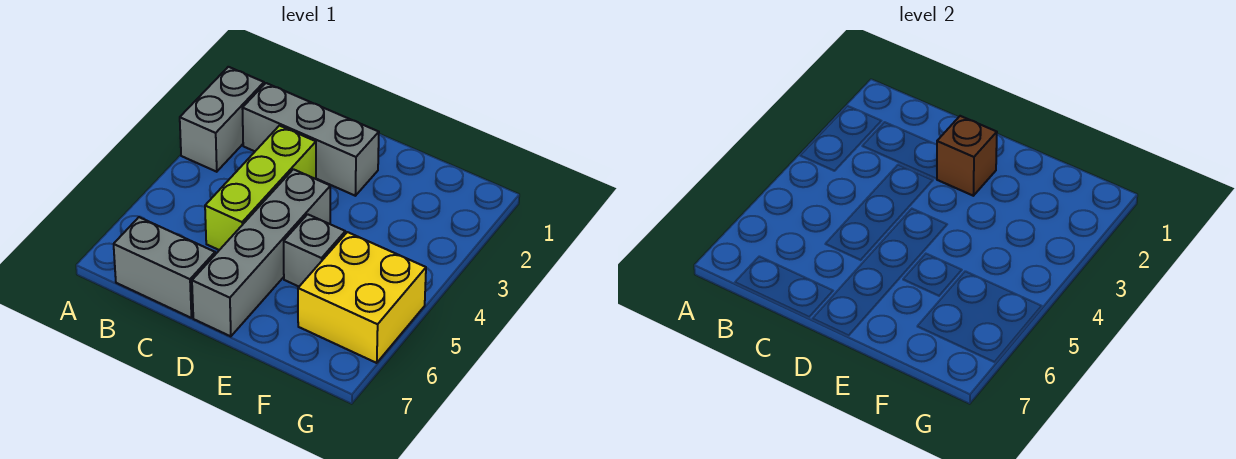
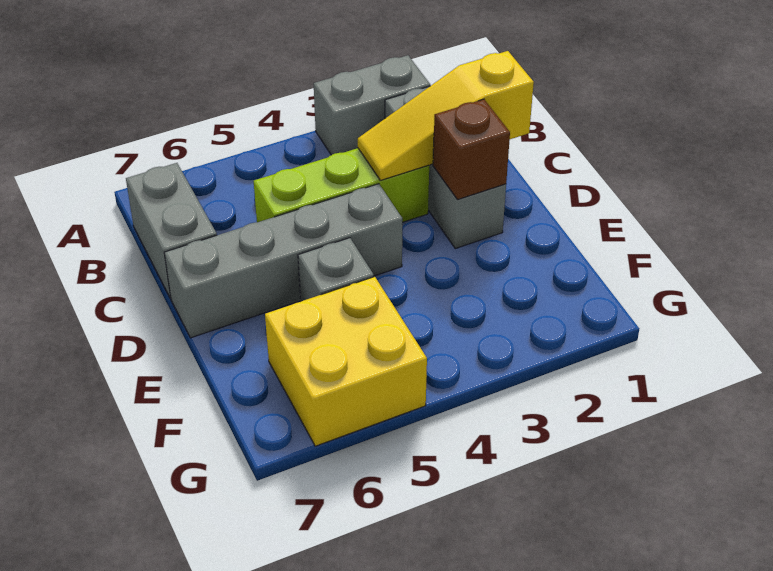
none -> yellow slope C1:C3 level 2 top 1

